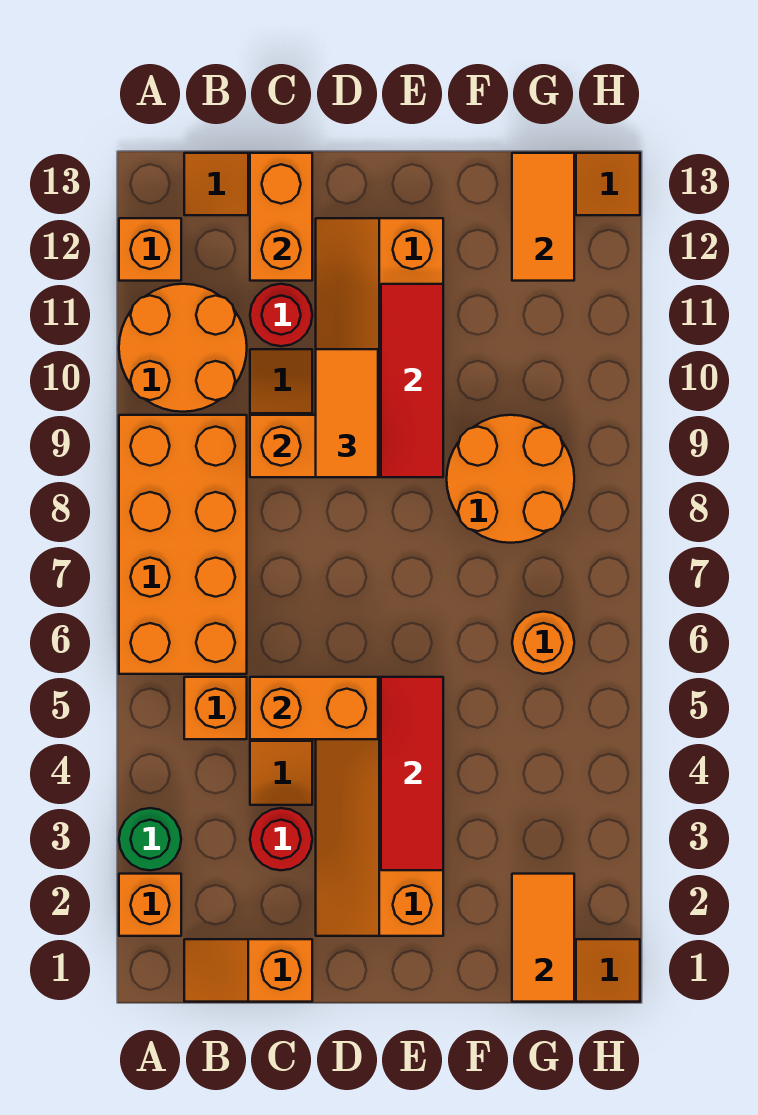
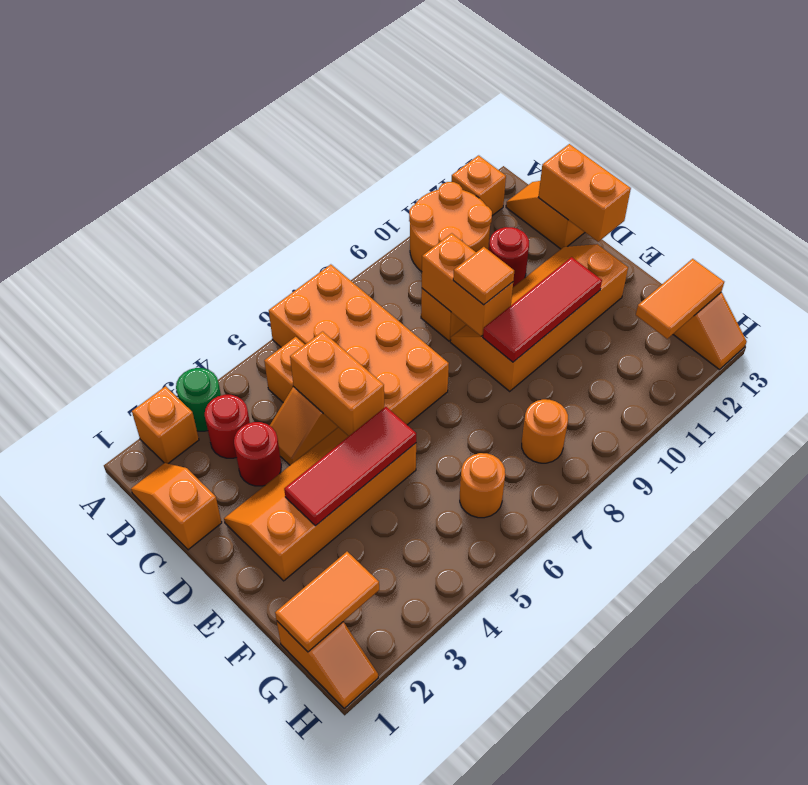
orange brick A6:B9 level 1 -> orange brick A6:D7 level 1
none -> red round brick B3 level 1
orange brick C12:C13 level 2 -> orange brick C13:D13 level 2
orange tile D9:D10 level 3 -> orange tile D9 level 3
orange round brick F8:G9 level 1 -> orange round brick G8 level 1

